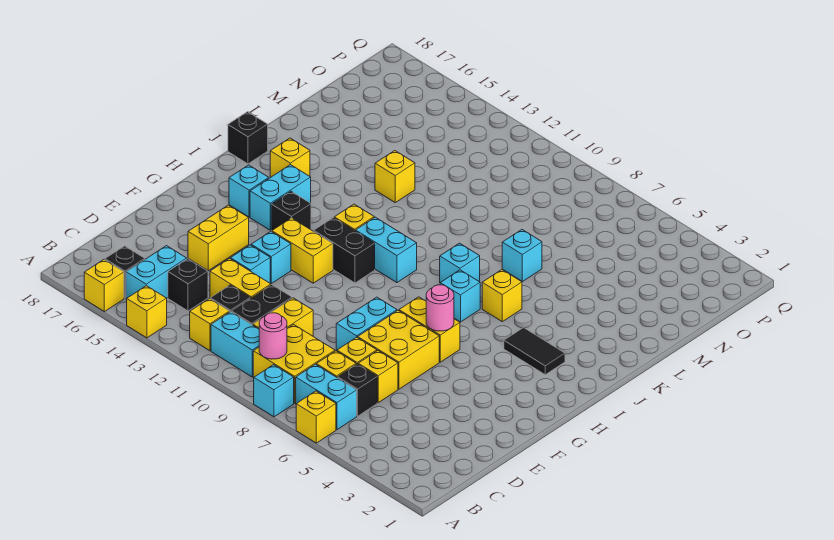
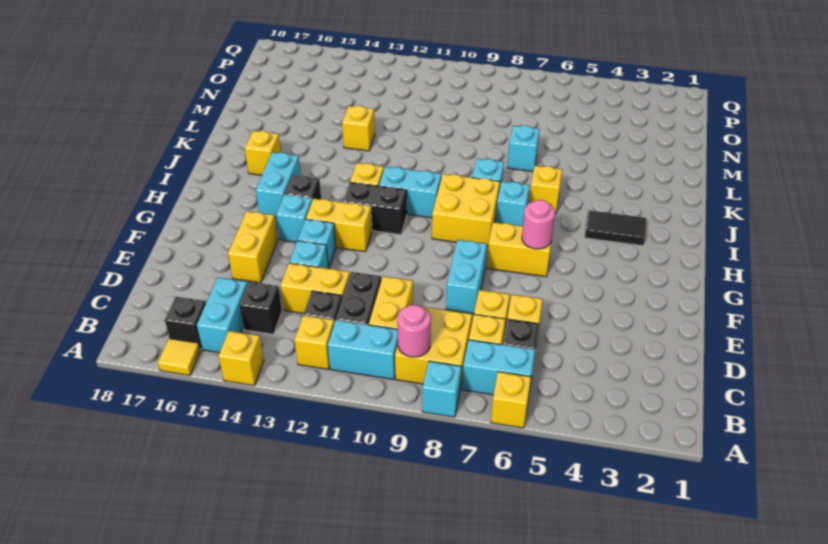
yellow brick A16 level 1 -> yellow tile A16 level 1
yellow brick E6:F7 level 1 -> yellow brick H8:I9 level 1
cyan brick H16 level 1 -> cyan brick G14 level 1
black brick J18 level 1 -> none

